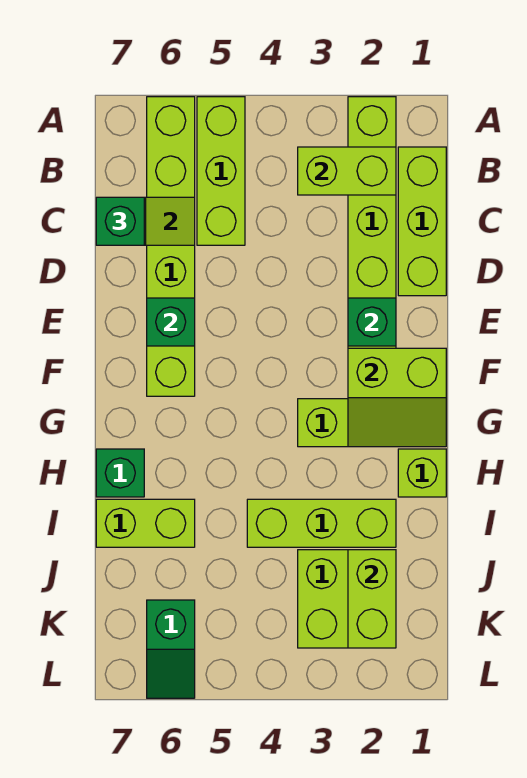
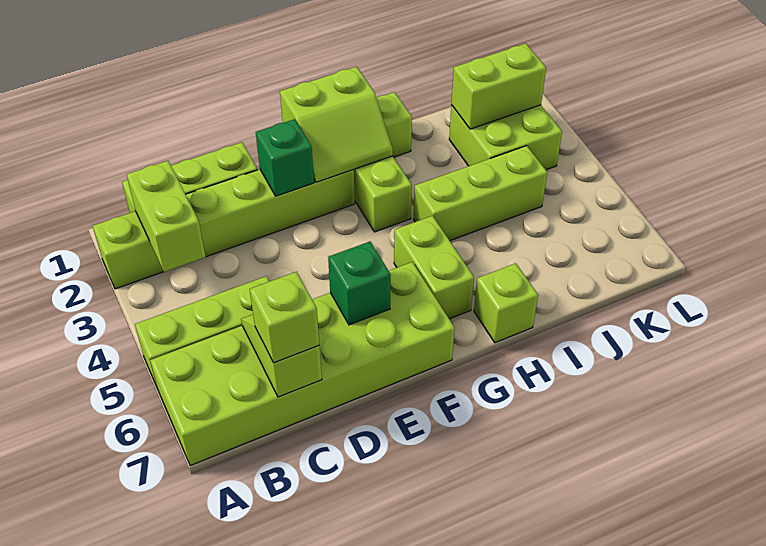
lime brick A6:F6 level 1 -> lime brick A6:F7 level 1
green brick C7 level 3 -> lime brick C7 level 3
lime slope F1:G2 level 2 top F -> lime slope F1:G2 level 2 top 1
green brick H7 level 1 -> lime brick H7 level 1
lime brick I2:I4 level 1 -> lime brick H4:J4 level 1
lime brick I6:I7 level 1 -> lime brick G5:G6 level 1
green slope K6:L6 level 1 top K -> none

